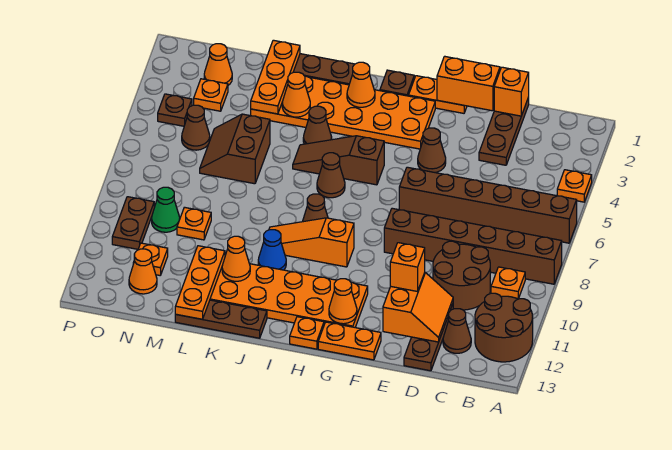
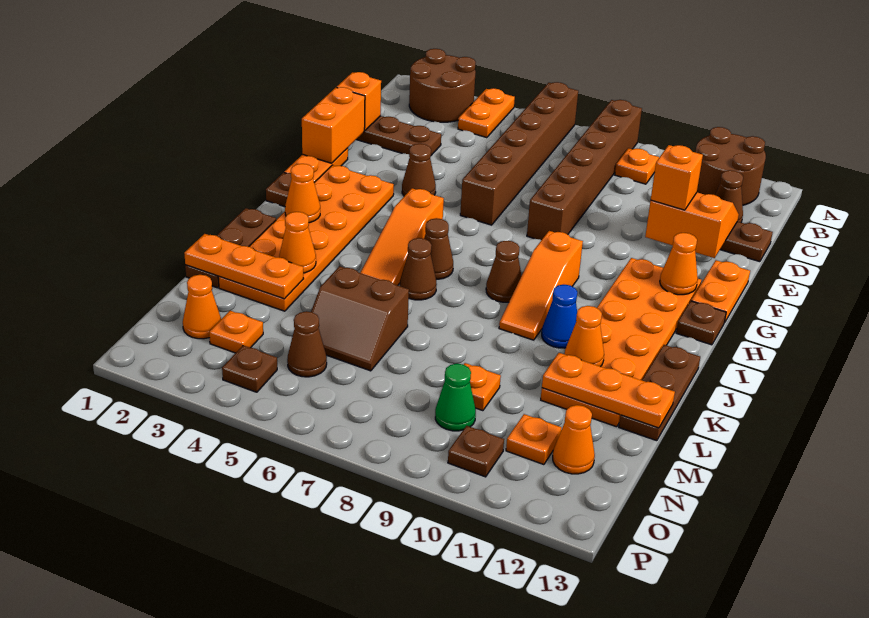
orange plate A4 level 1 -> orange plate A4:B4 level 1
brown round brick C9:D10 level 1 -> brown round brick A2:B3 level 1
brown slope H5:J5 level 1 top H -> orange slope H5:J5 level 1 top H
orange plate H13 level 1 -> brown plate H13 level 1
brown cone J4 level 1 -> brown cone J6 level 1
brown plate O9:O10 level 1 -> brown plate O10 level 1

